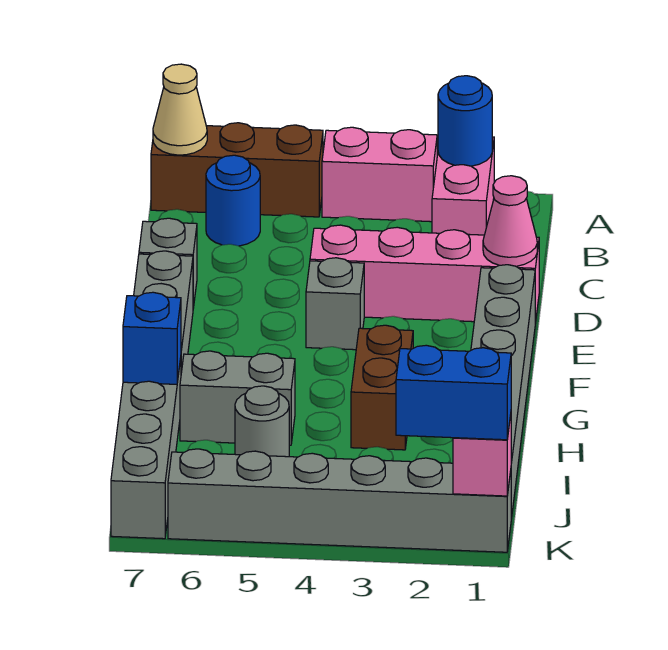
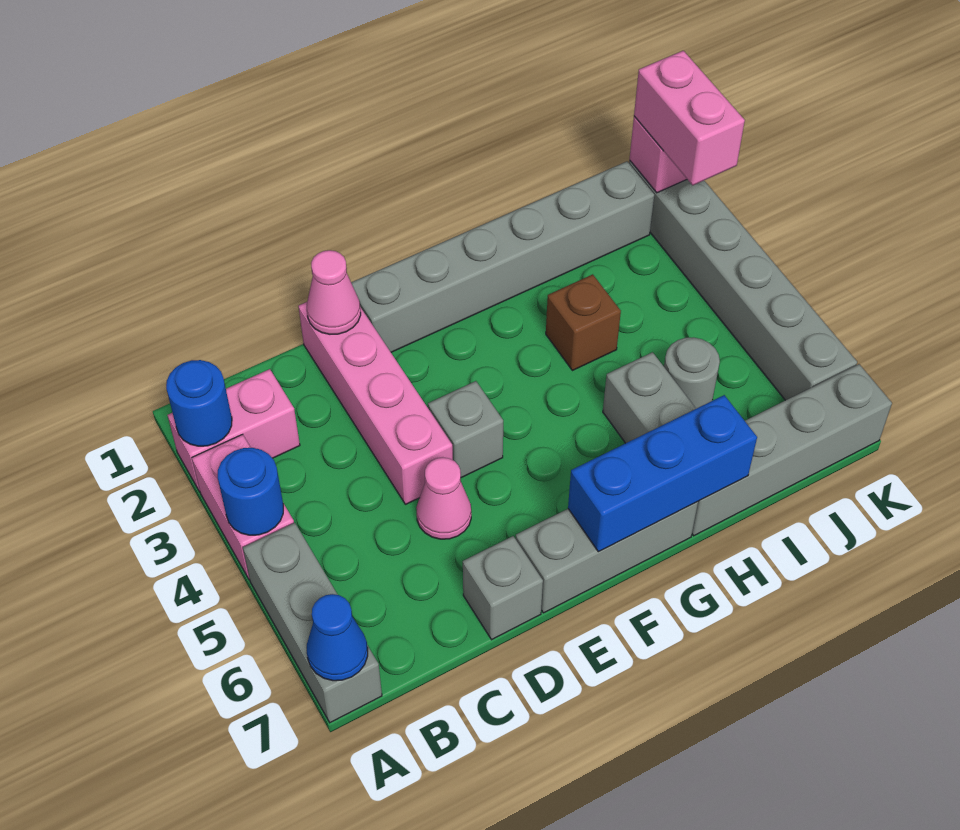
brown brick A5:A7 level 1 -> grey brick A5:A7 level 1
tan cone A7 level 2 -> blue cone A7 level 2
blue round brick B6 level 1 -> blue round brick A4 level 2
none -> pink cone D5 level 1
brown brick G3:H3 level 1 -> brown brick H3 level 1
blue brick H7 level 2 -> blue brick F7:H7 level 2
blue brick K1:K2 level 3 -> pink brick K1:K2 level 3

